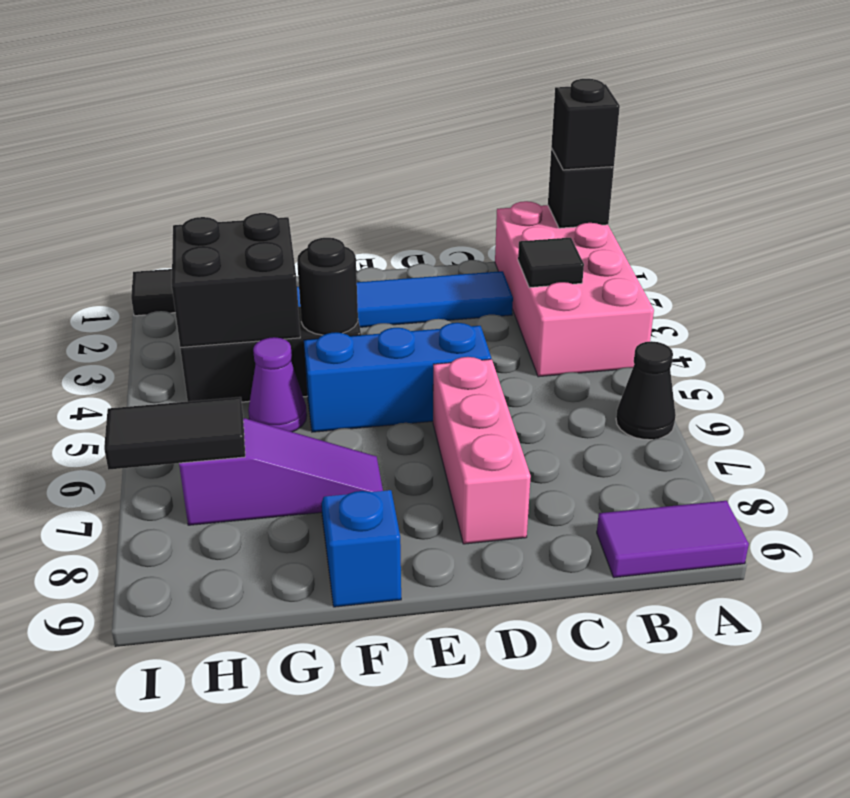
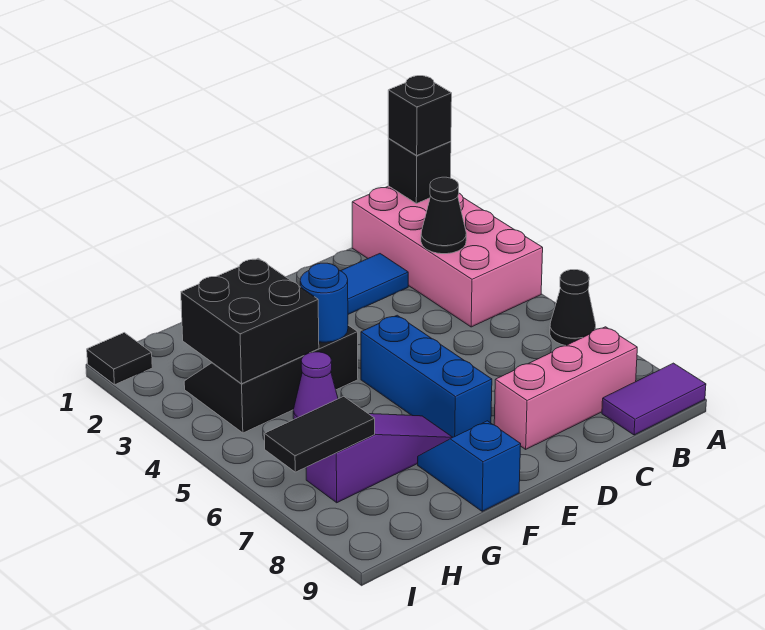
black tile B3 level 2 -> black cone B3 level 2
blue brick D5:F5 level 1 -> blue brick E5:E7 level 1
pink brick D6:D8 level 1 -> pink brick B8:D8 level 1
black round brick F4 level 2 -> blue round brick F4 level 2

